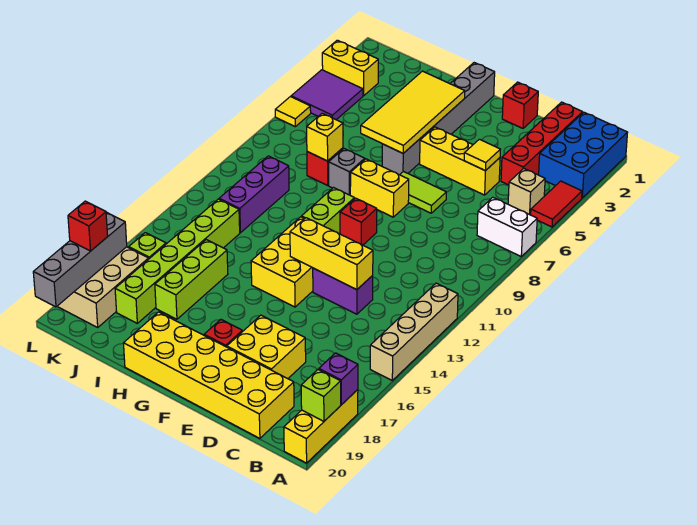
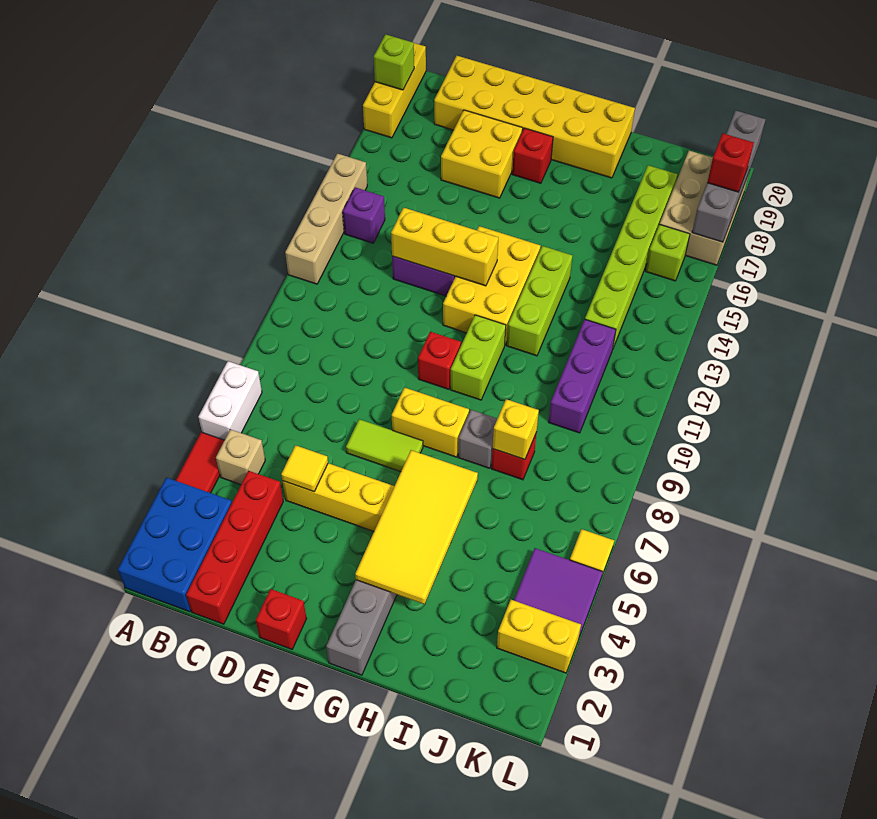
white brick A7:B7 level 1 -> white brick A6:A7 level 1
purple brick A18 level 2 -> purple brick B14 level 1
lime brick I15:I17 level 1 -> lime brick H12:H14 level 1

